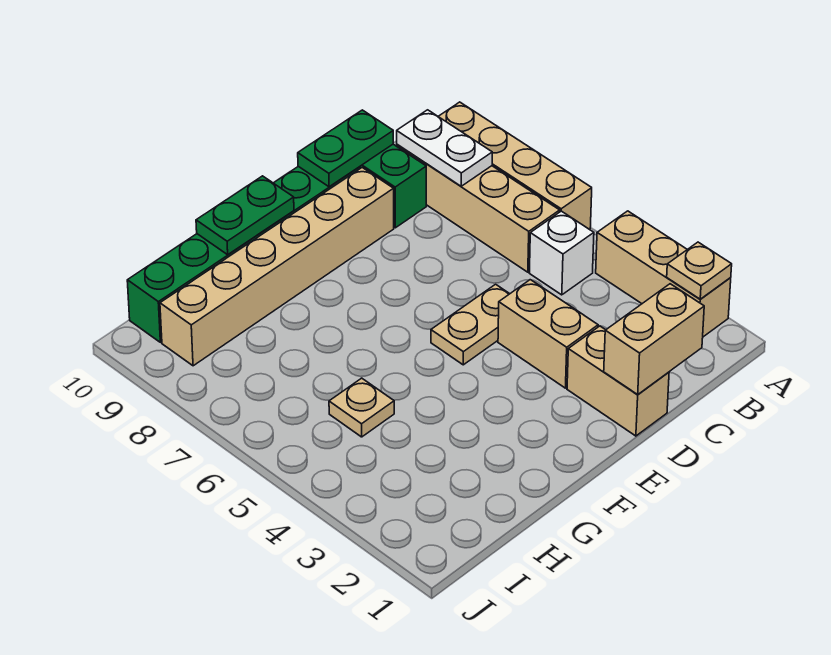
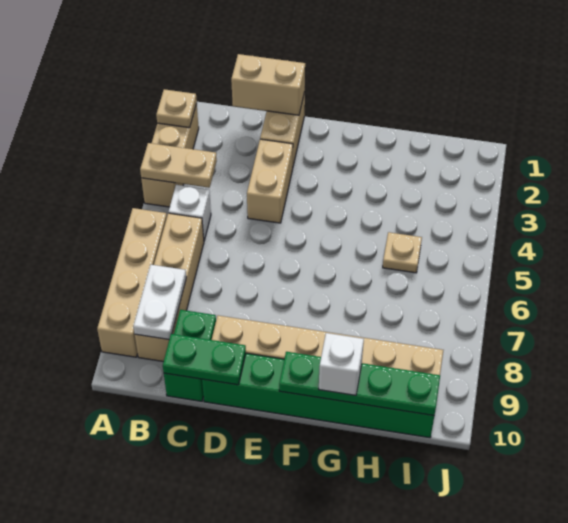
tan plate D5:E5 level 1 -> tan plate A4:B4 level 2
green plate F10:G10 level 2 -> green plate F10:I10 level 2
none -> white brick G10 level 3

